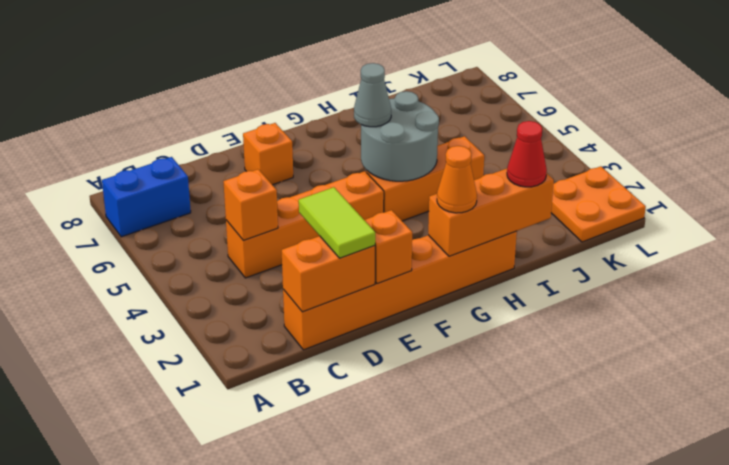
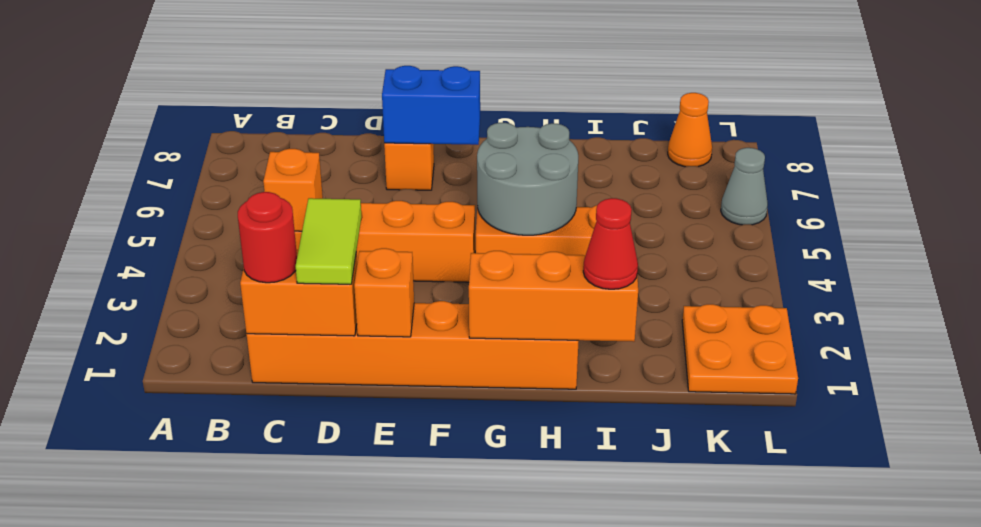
blue brick A7:B7 level 1 -> blue brick E7:F7 level 2
none -> red round brick C1 level 3
orange cone G1 level 3 -> orange cone K8 level 1
grey cone G5 level 3 -> grey cone L6 level 1

